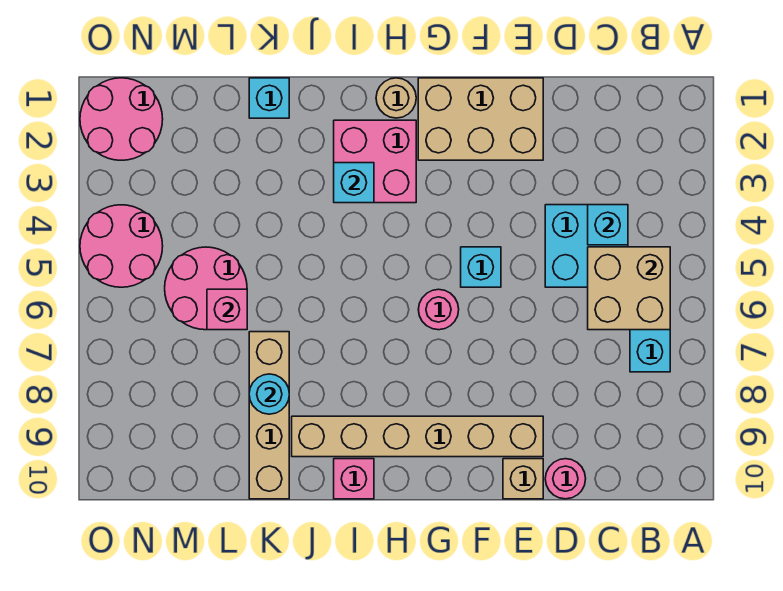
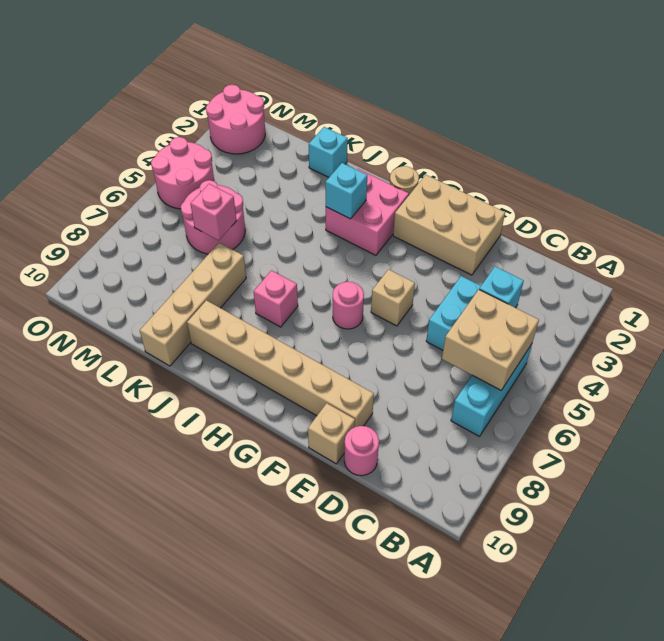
cyan brick F5 level 1 -> tan brick F5 level 1
pink brick I10 level 1 -> pink brick I7 level 1
cyan round brick K8 level 2 -> none

